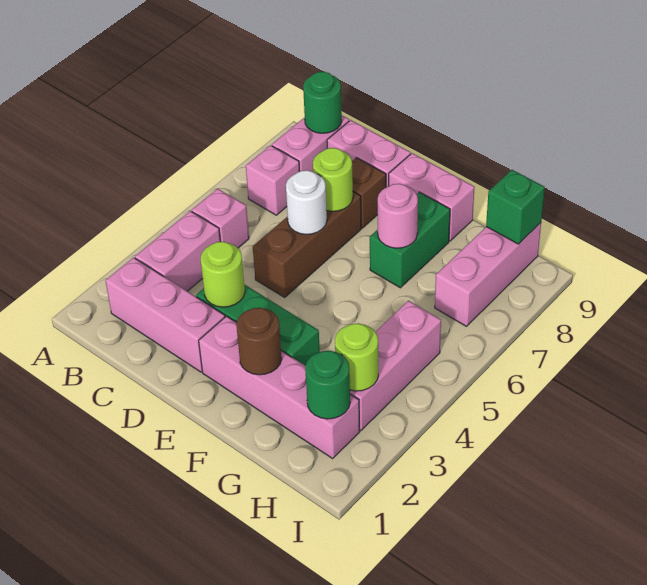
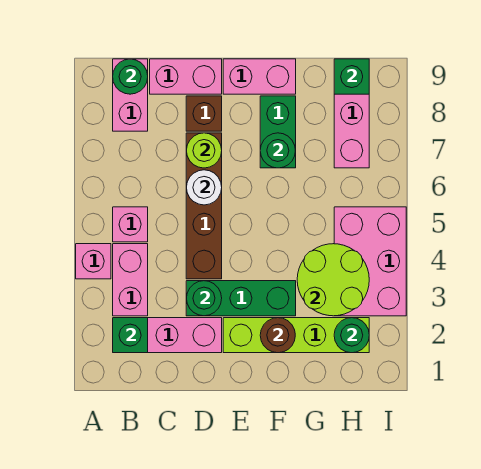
none -> green brick B2 level 2
pink brick B7 level 1 -> pink brick A4 level 1
lime round brick D3 level 2 -> green round brick D3 level 2
brown brick D5:D7 level 1 -> brown brick D4:D7 level 1
pink brick E2:H2 level 1 -> lime brick E2:H2 level 1
pink round brick F7 level 2 -> green round brick F7 level 2
pink brick H3:H5 level 1 -> pink brick H3:I5 level 1
lime round brick H3 level 2 -> lime round brick G3:H4 level 2

